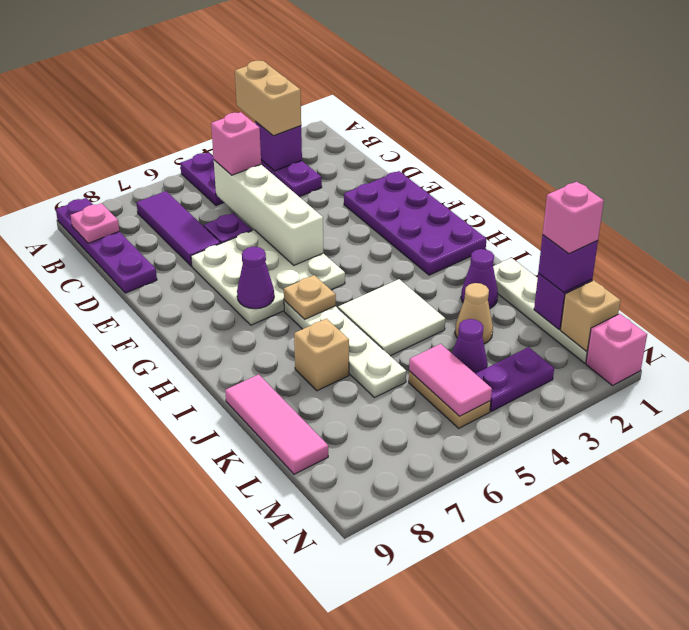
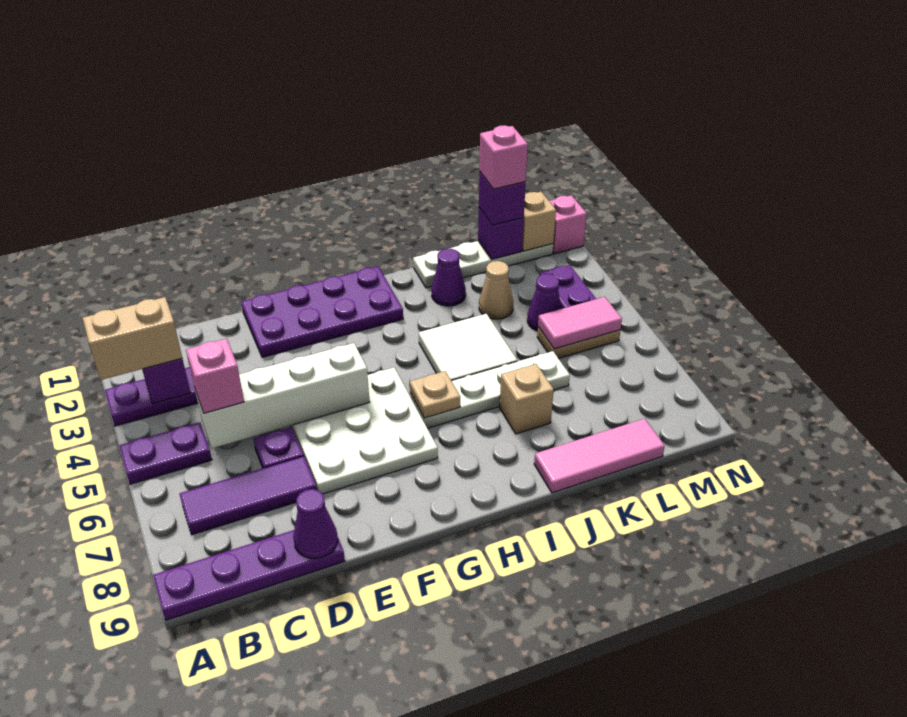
pink plate B9 level 2 -> none
purple cone G7 level 2 -> purple cone D9 level 2

